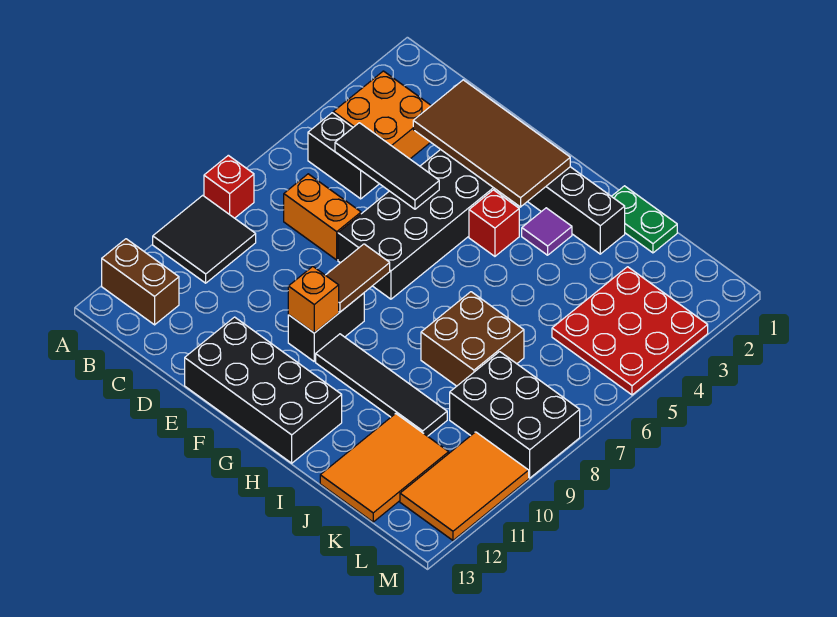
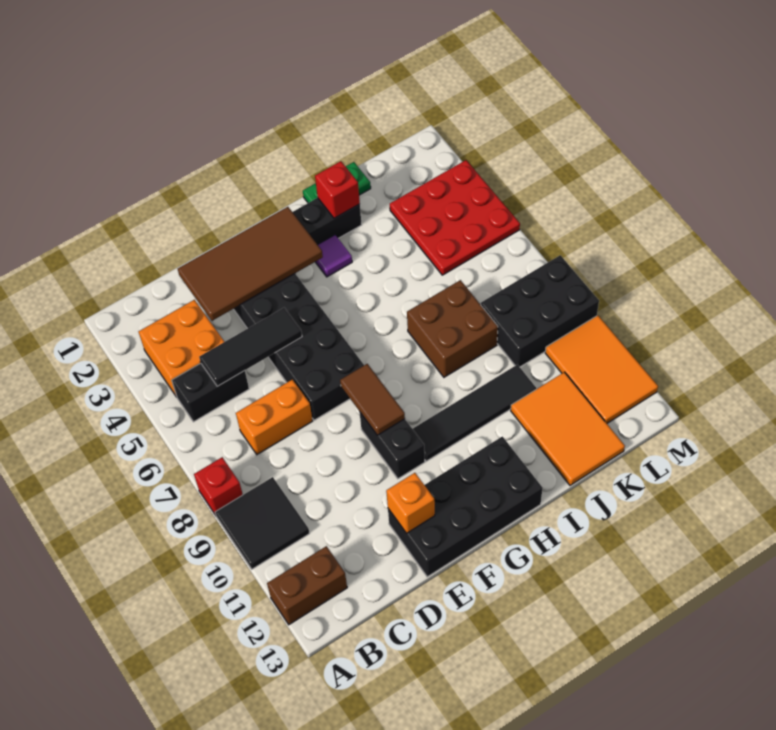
orange brick F10 level 2 -> orange brick E12 level 2
red brick G4 level 1 -> red brick I2 level 2

